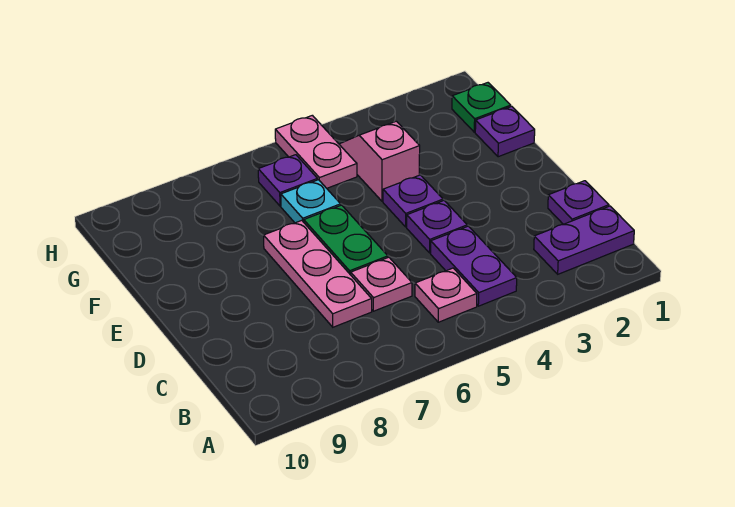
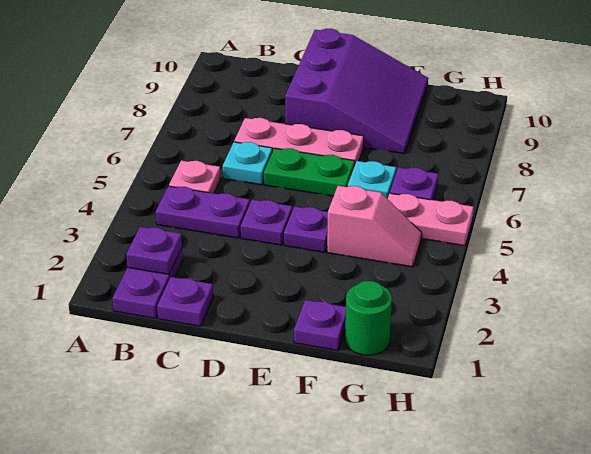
none -> purple plate B2 level 2
pink plate C6 level 1 -> cyan plate C6 level 1
none -> purple slope D8:F10 level 1 top D
green plate G1 level 1 -> green round brick G1 level 1

